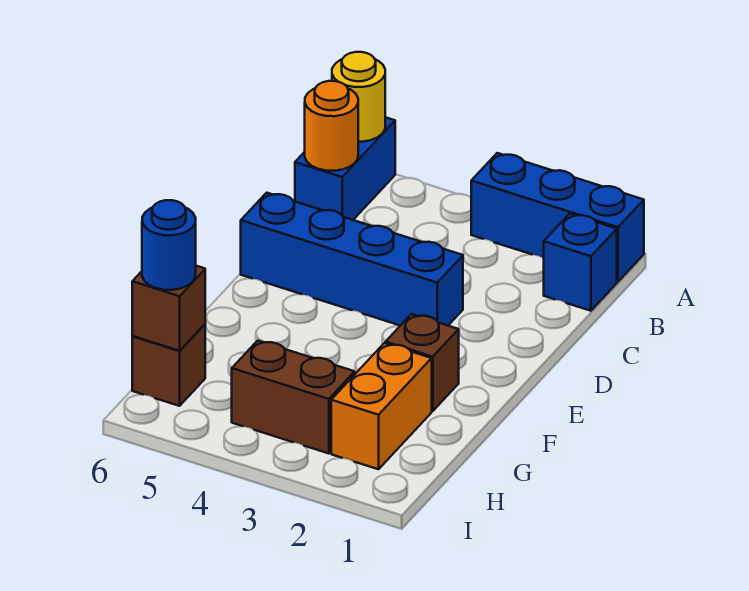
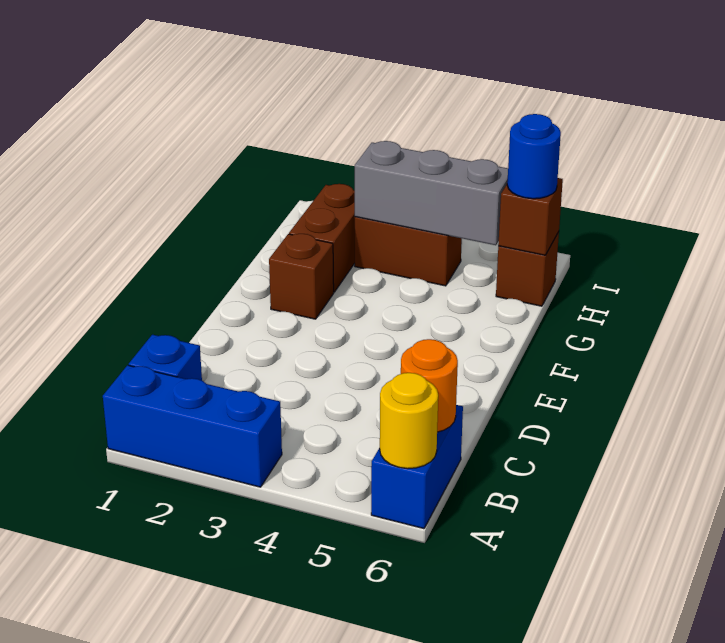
blue brick D3:D6 level 1 -> none
orange brick G2:H2 level 1 -> brown brick G2:H2 level 1
none -> grey brick H3:H5 level 2

